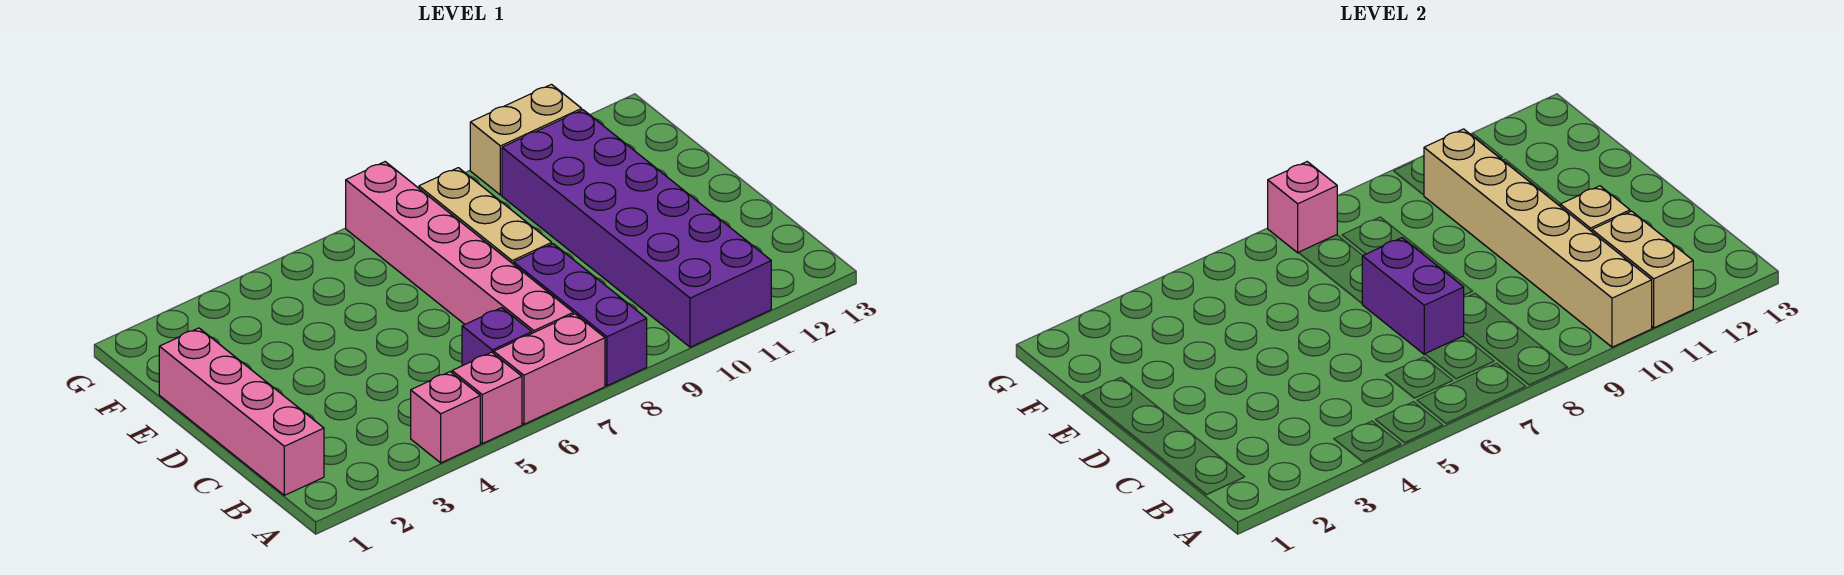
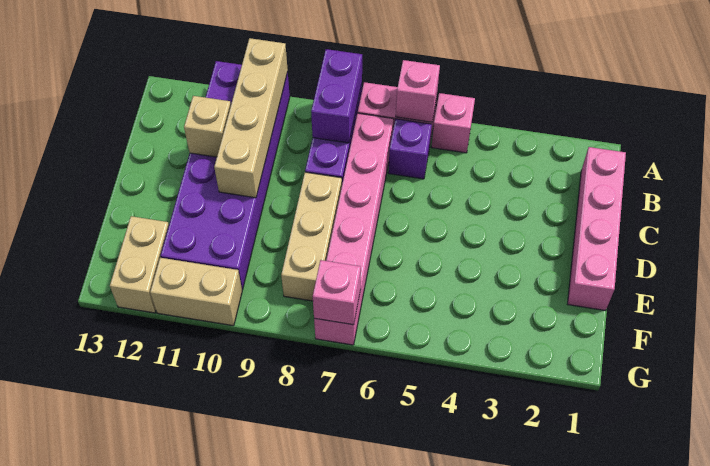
pink brick A4 level 1 -> pink brick A6 level 2
tan brick A10:F10 level 2 -> tan brick A10:D10 level 2
tan brick A11:B11 level 2 -> tan brick F12:G12 level 1
purple brick C7:D7 level 2 -> purple brick A8:B8 level 2

